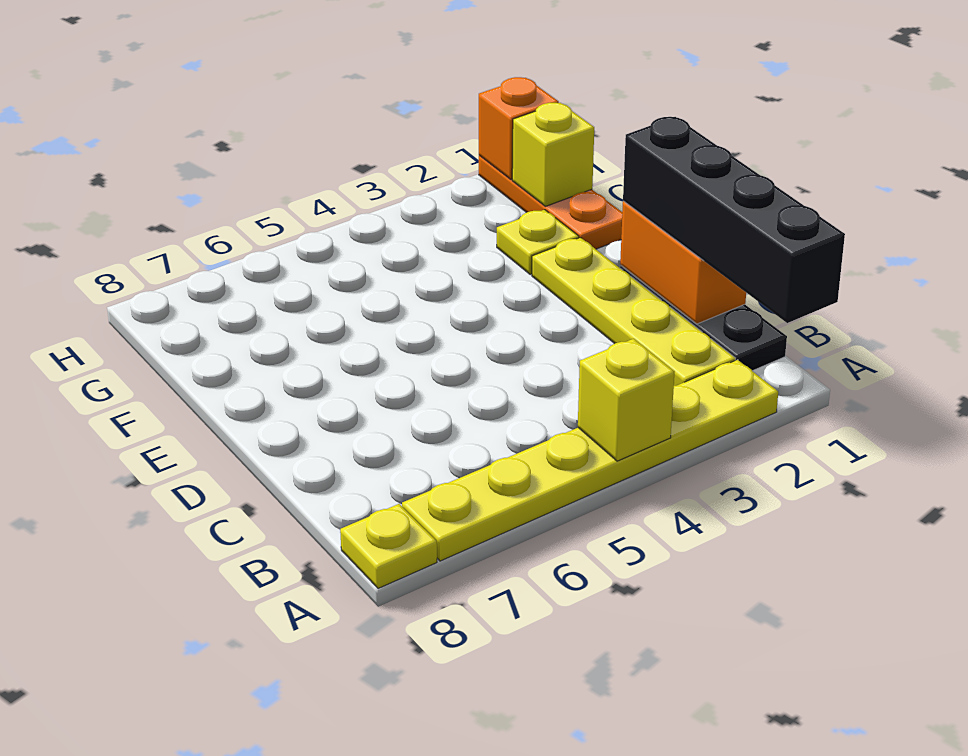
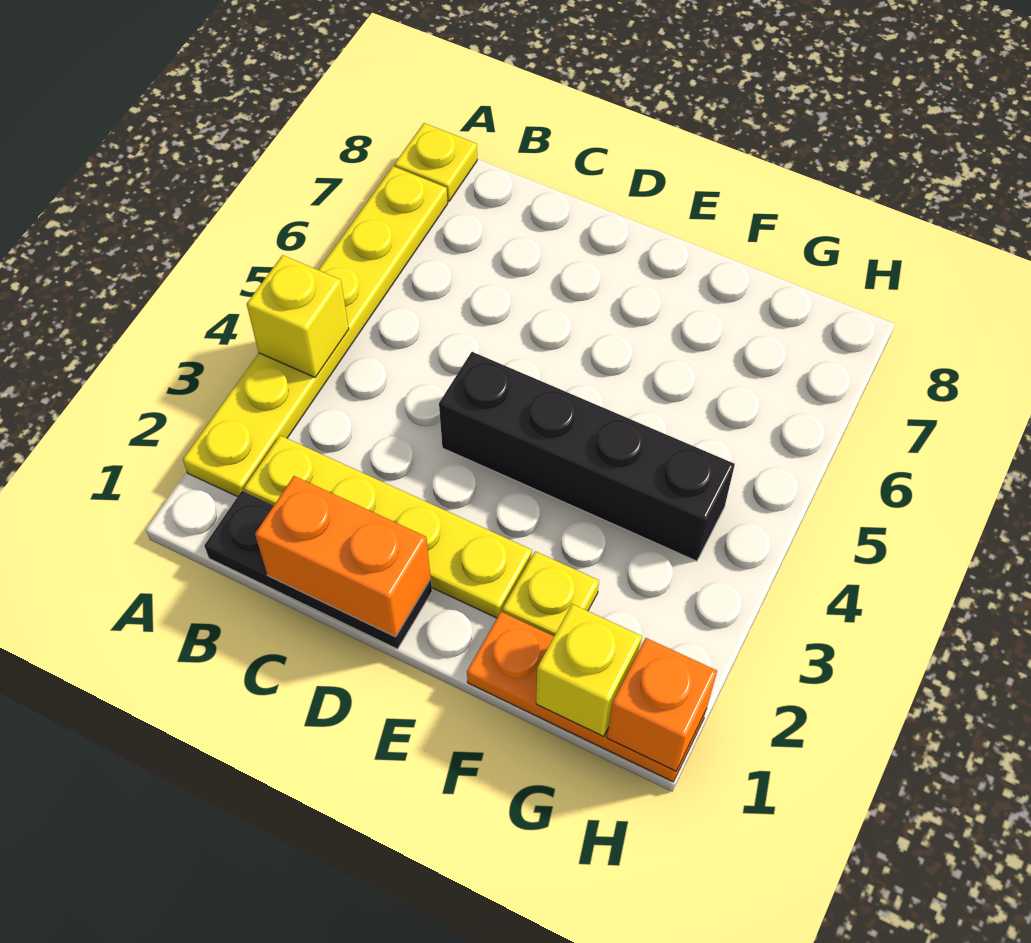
black brick A1:D1 level 3 -> black brick D4:G4 level 1

